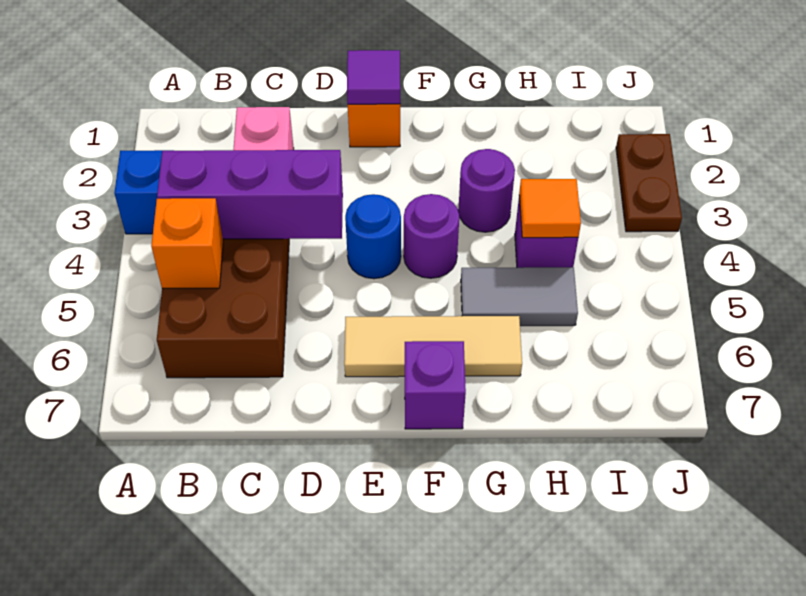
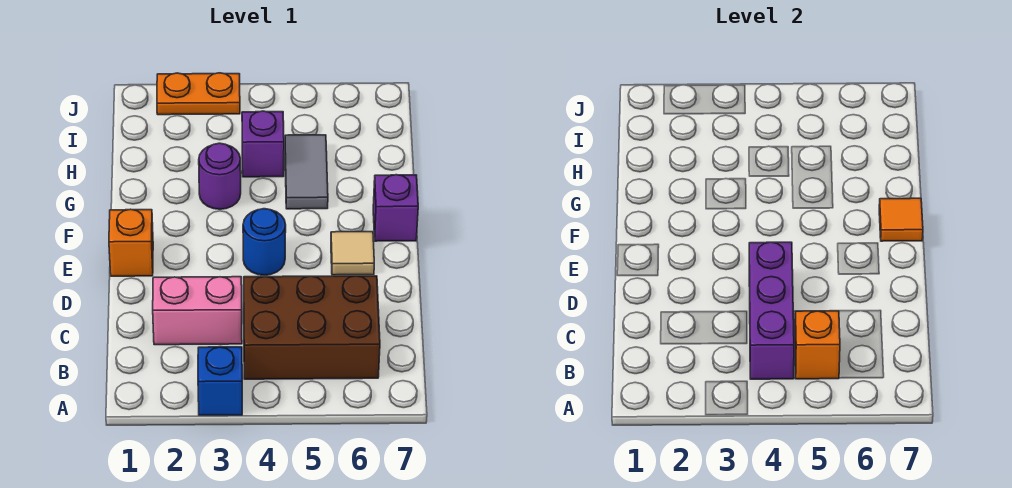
purple tile E1 level 2 -> none
tan tile E6:G6 level 1 -> tan tile E6 level 1
purple round brick F4 level 1 -> none
orange tile H4 level 2 -> orange tile F7 level 2
brown plate J2:J3 level 1 -> orange plate J2:J3 level 1

